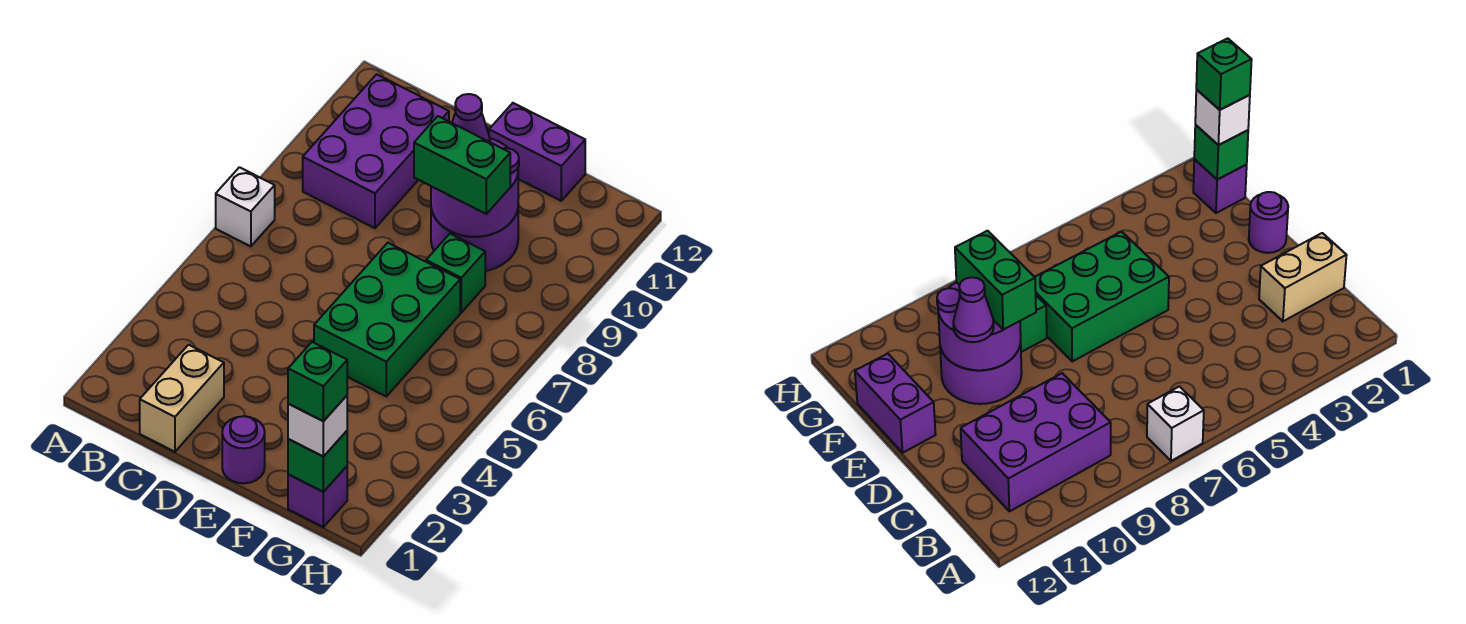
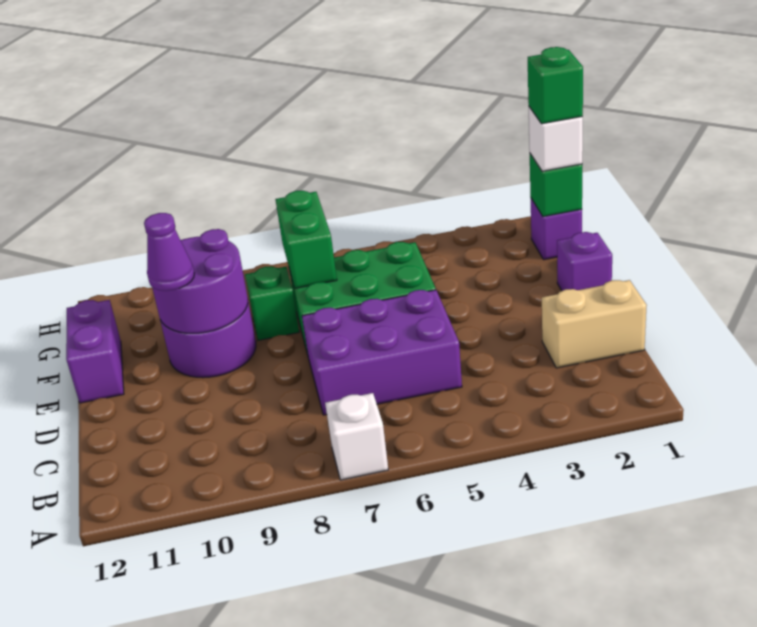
purple brick B9:C11 level 1 -> purple brick C5:D7 level 1
purple round brick E1 level 1 -> purple brick E1 level 1
green brick E9:F9 level 3 -> green brick F7:G7 level 2

